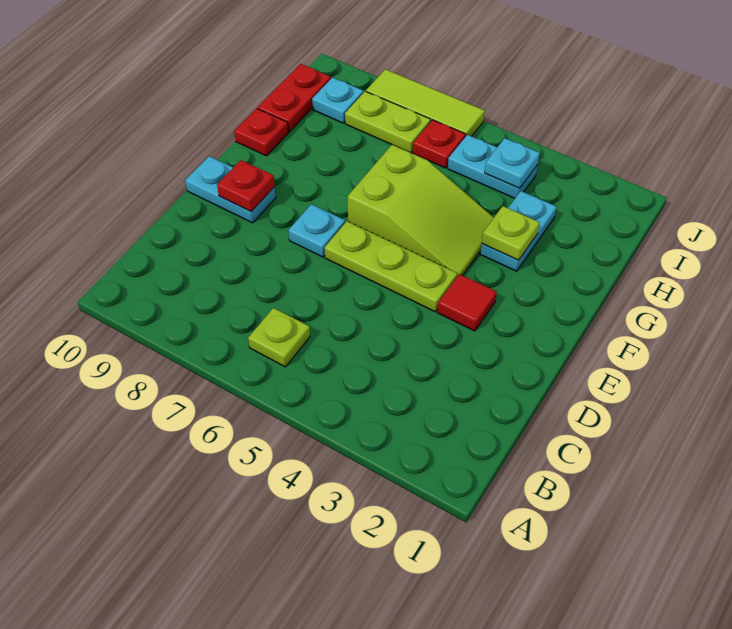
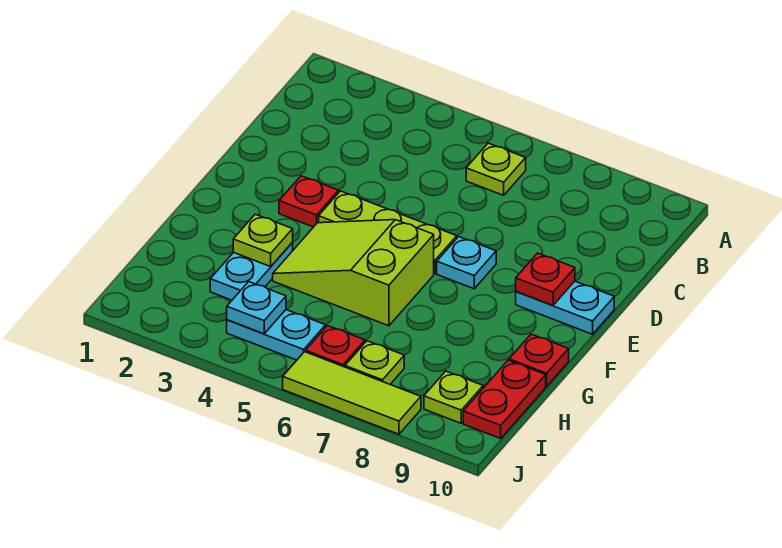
red tile E3 level 1 -> red plate E3 level 1
lime plate I7:I8 level 1 -> lime plate I7 level 1
cyan plate I9 level 1 -> lime plate I9 level 1

